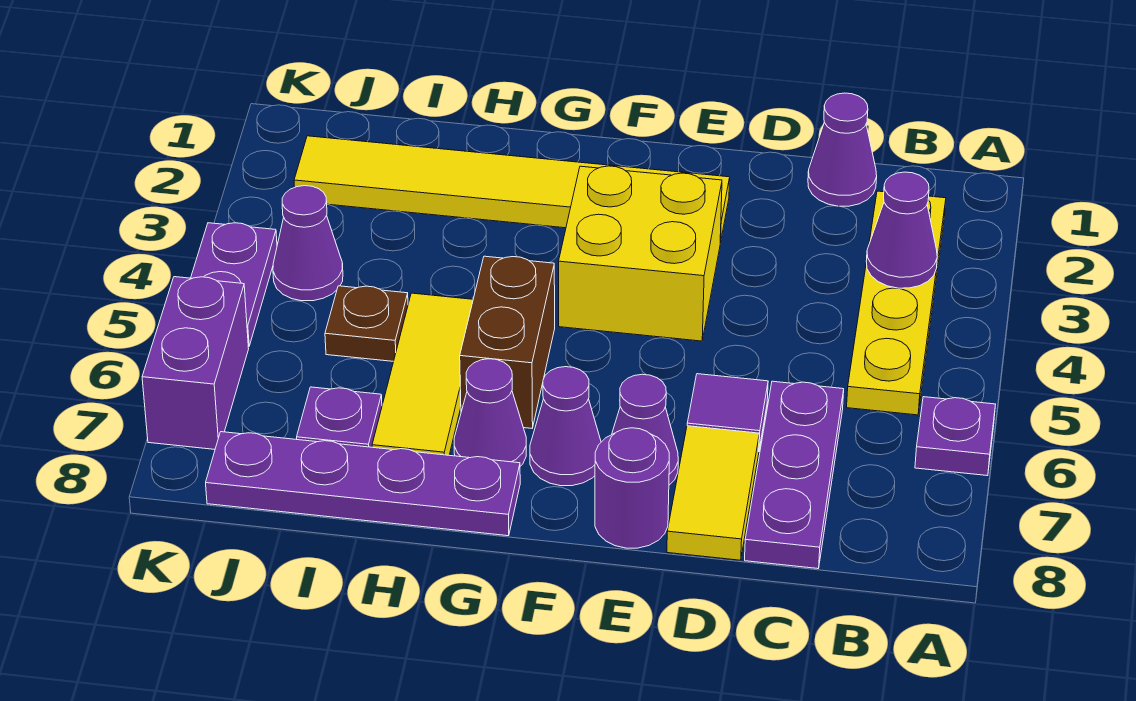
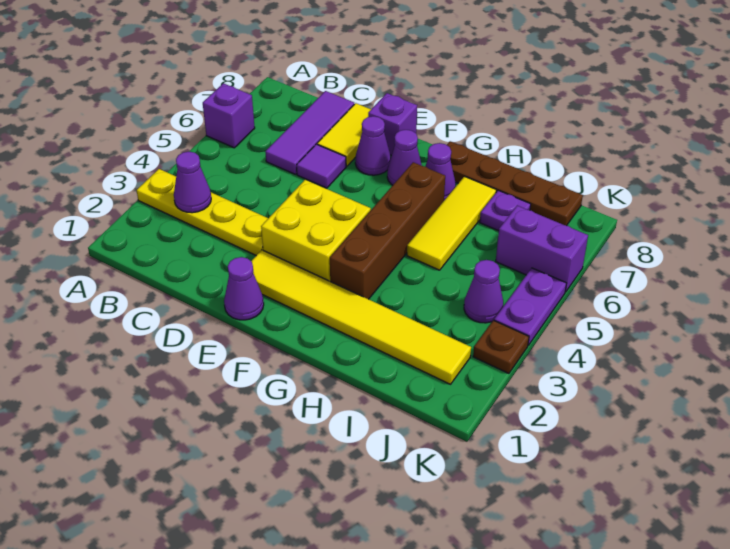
purple plate A6 level 1 -> purple brick A6 level 1
yellow plate B2:B5 level 1 -> yellow plate A3:D3 level 1
purple cone C1 level 1 -> purple cone E1 level 1
purple plate C6:C8 level 1 -> purple tile C6:C8 level 1
purple round brick E8 level 1 -> purple brick E8 level 1
brown brick G5:G6 level 1 -> brown brick G3:G6 level 1
purple plate G8:J8 level 1 -> brown plate G8:J8 level 1
brown plate I5 level 1 -> brown plate K3 level 1
purple brick K6:K7 level 1 -> purple brick J6:K6 level 1

